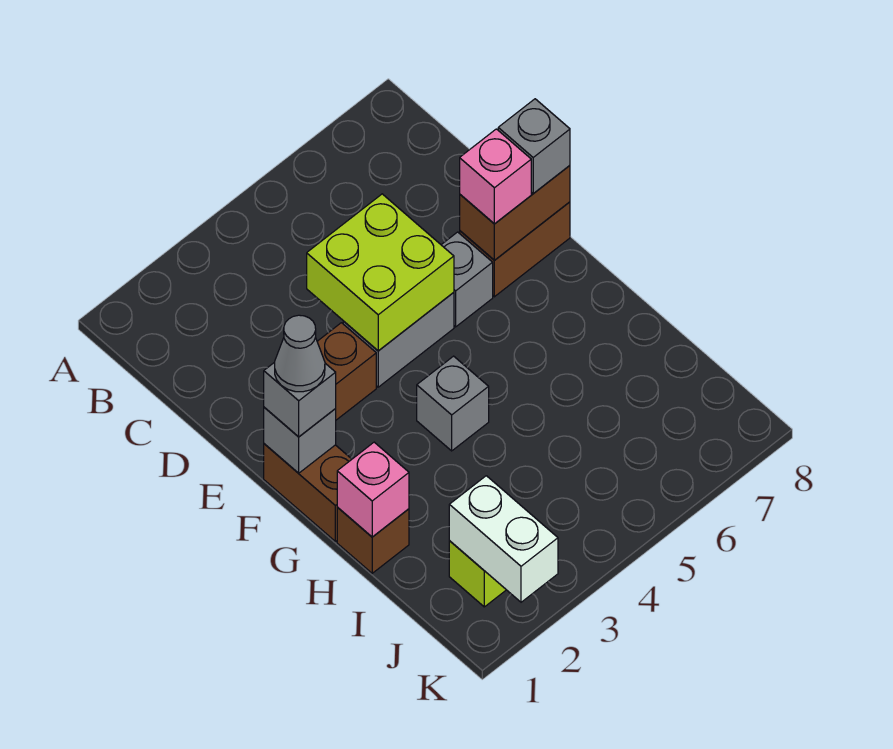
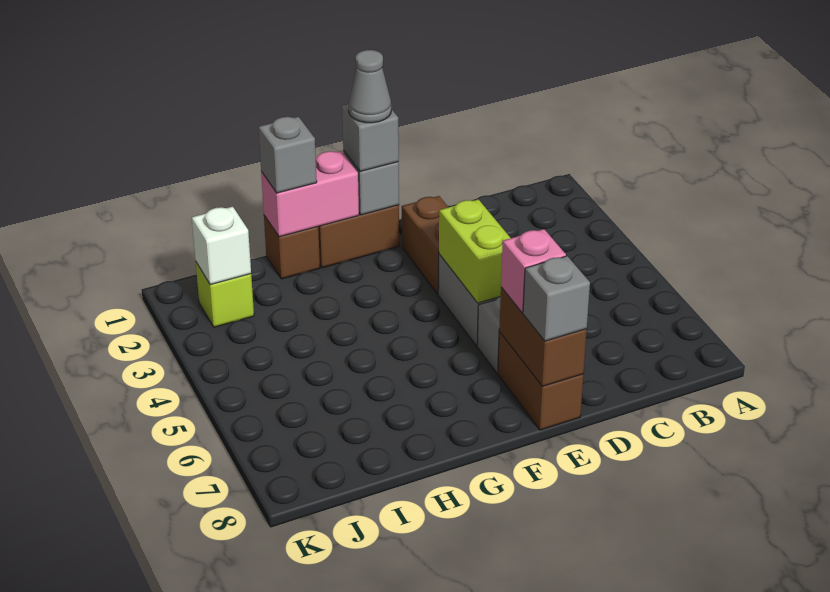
lime brick D4:E5 level 2 -> lime brick E4:E5 level 2
grey brick G4 level 1 -> grey brick H1 level 3
pink brick H1 level 2 -> pink brick G1:H1 level 2
white brick J2:K2 level 2 -> white brick J2 level 2

